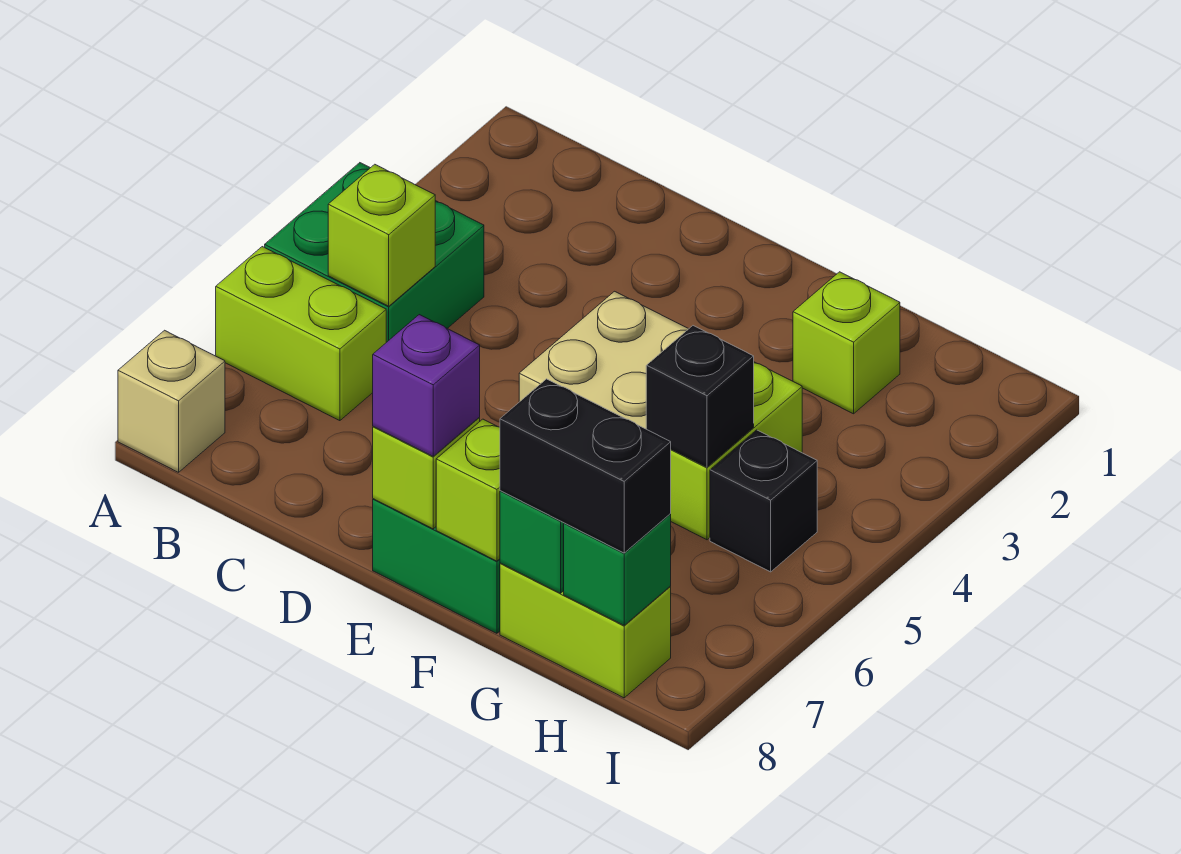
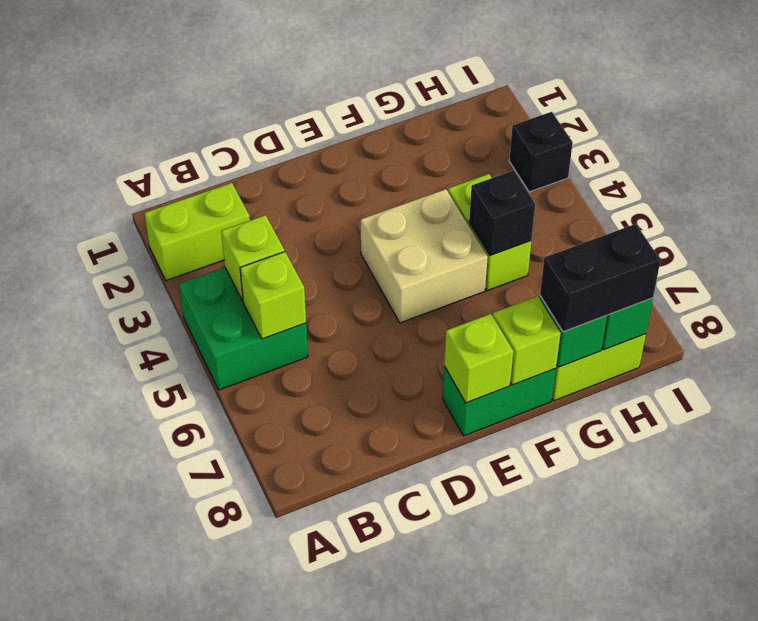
lime brick A6:B6 level 1 -> lime brick A2:B2 level 1
tan brick A8 level 1 -> none
purple brick E8 level 3 -> none
lime brick G2 level 1 -> lime brick B4 level 2
black brick H5 level 1 -> black brick I3 level 1

